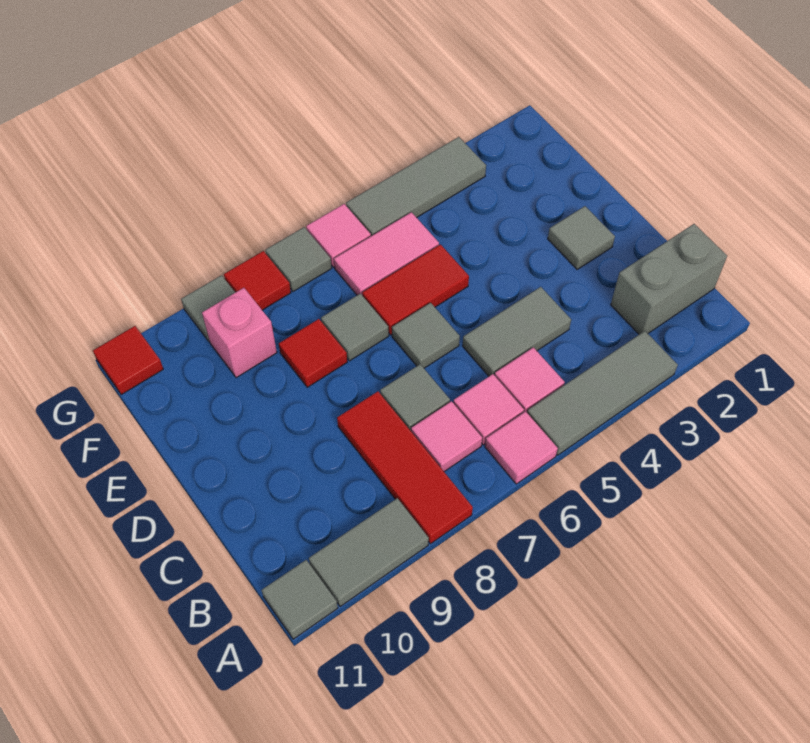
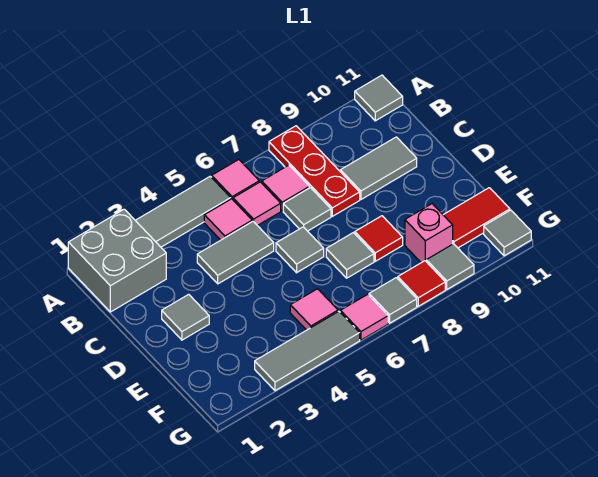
red tile A8:C8 level 1 -> red plate A8:C8 level 1
grey tile A9:A10 level 1 -> grey tile C9:C10 level 1
grey brick B1:B2 level 1 -> grey brick A1:B2 level 1
red tile E5:E6 level 1 -> red tile F10:F11 level 1
pink tile F5:F6 level 1 -> pink tile F5 level 1
red tile G11 level 1 -> grey tile G11 level 1

